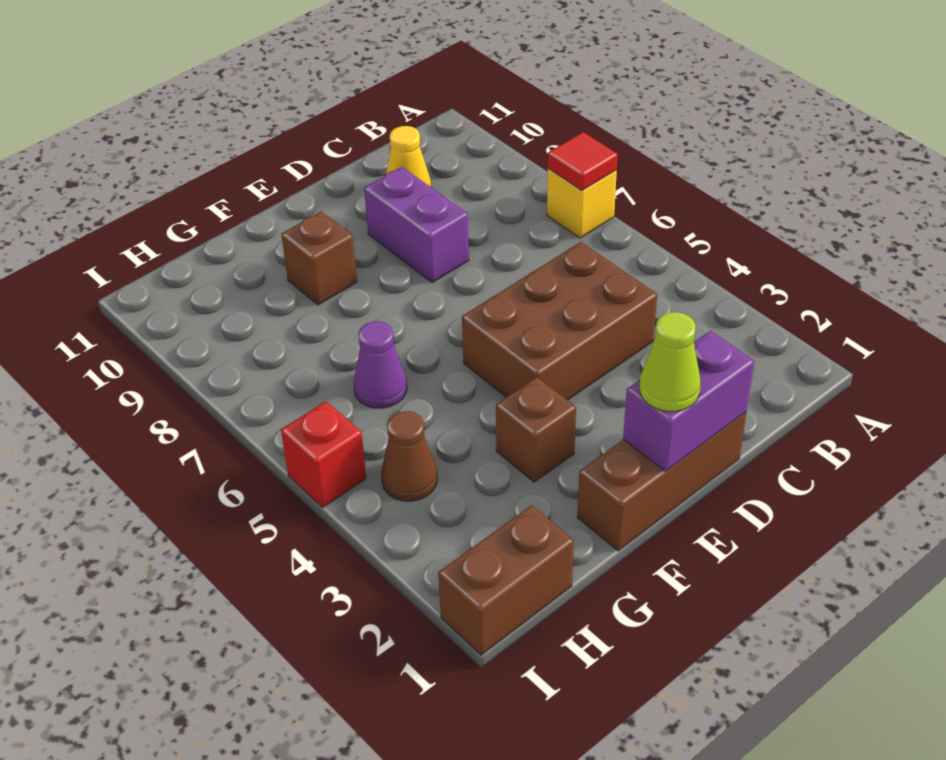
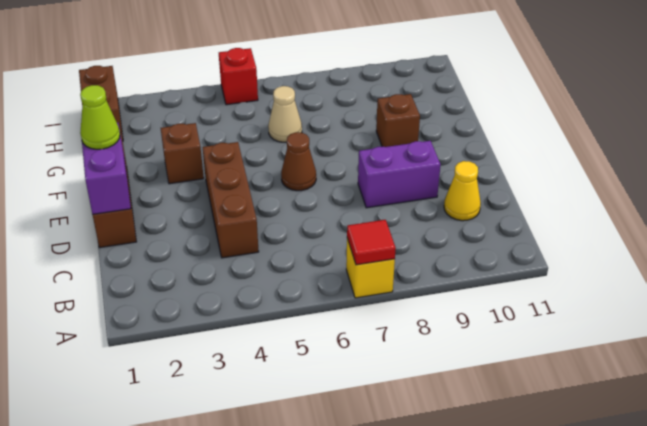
brown brick C4:E5 level 1 -> brown brick C4:E4 level 1
purple cone G6 level 1 -> tan cone G6 level 1
brown cone H4 level 1 -> brown cone E6 level 1

